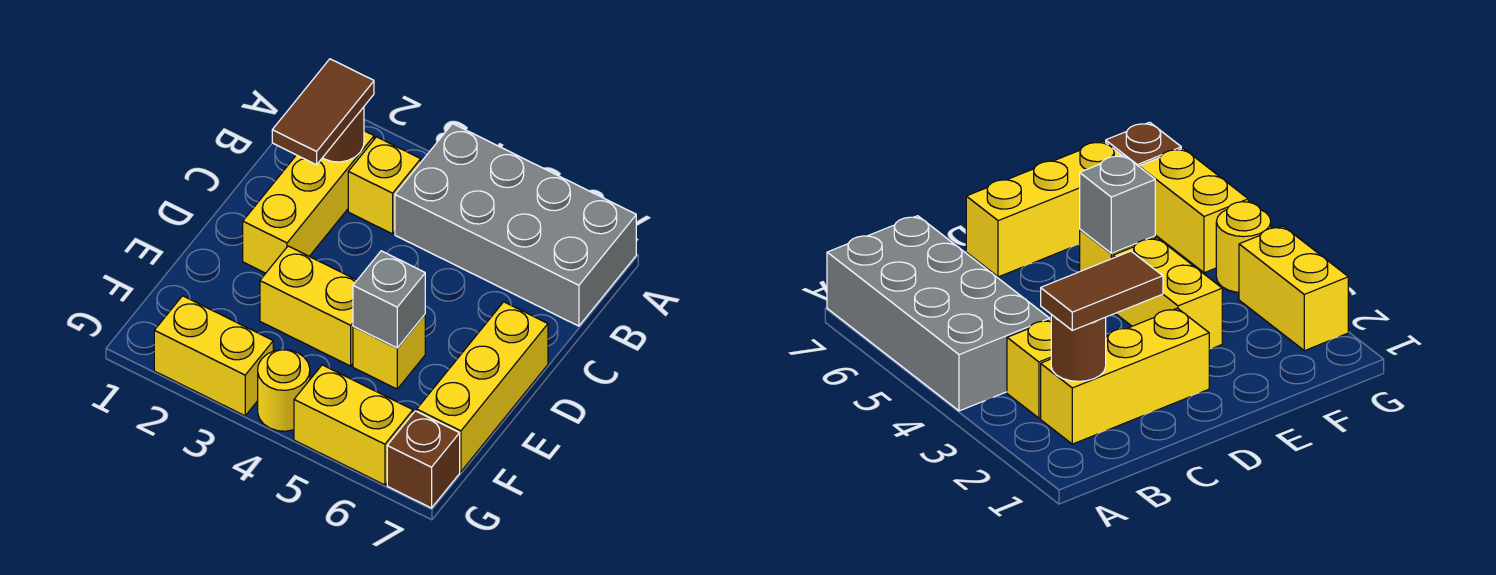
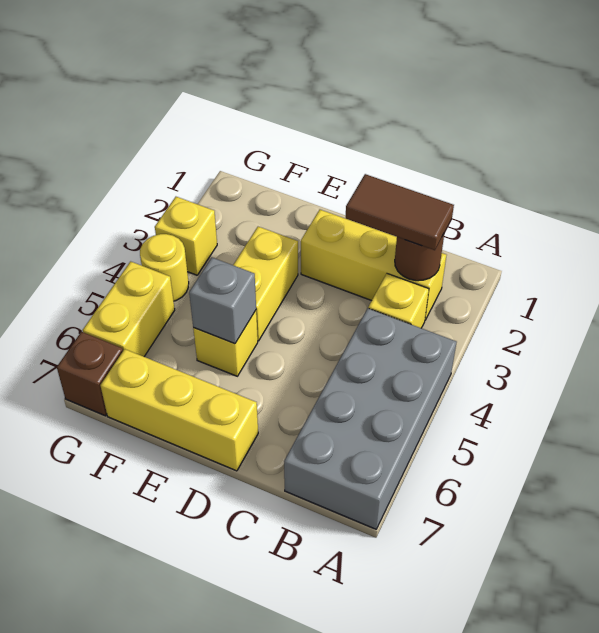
yellow brick G2:G3 level 1 -> yellow brick G3 level 1

